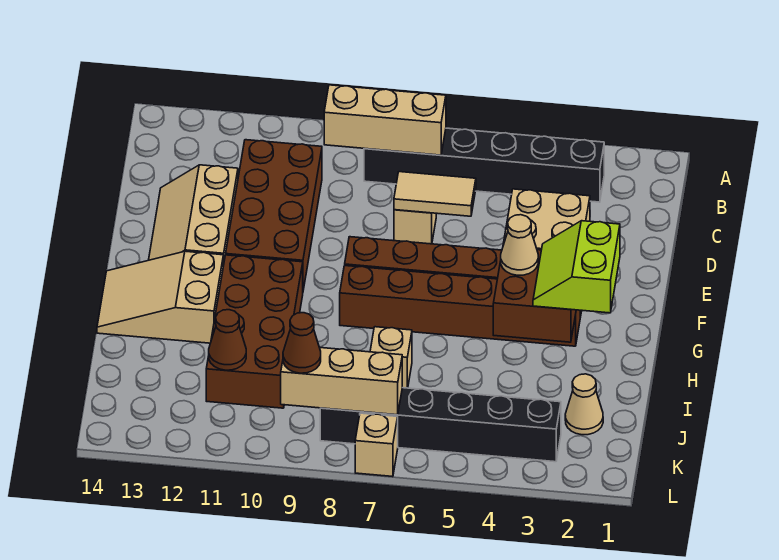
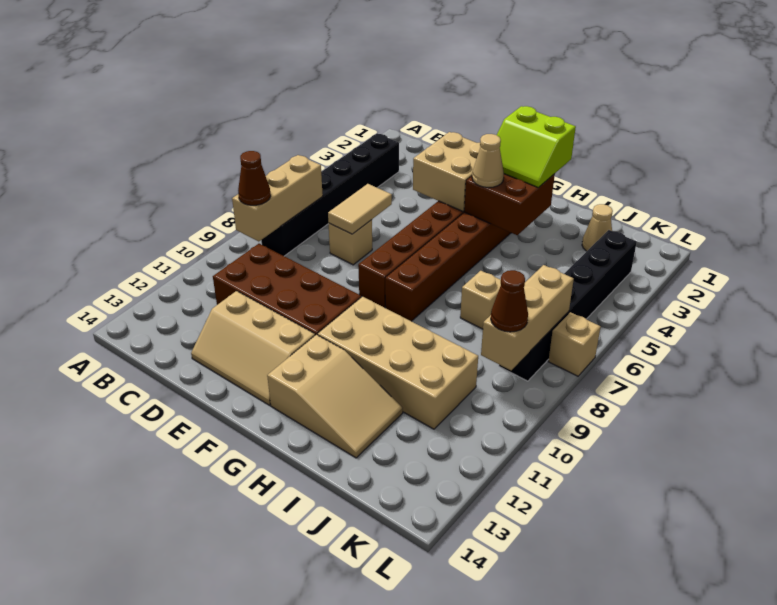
brown brick G10:J11 level 1 -> tan brick G10:J11 level 1
tan slope G12:H14 level 1 top 12 -> tan slope G12:I13 level 1 top G
brown cone J11 level 2 -> brown cone B9 level 3

